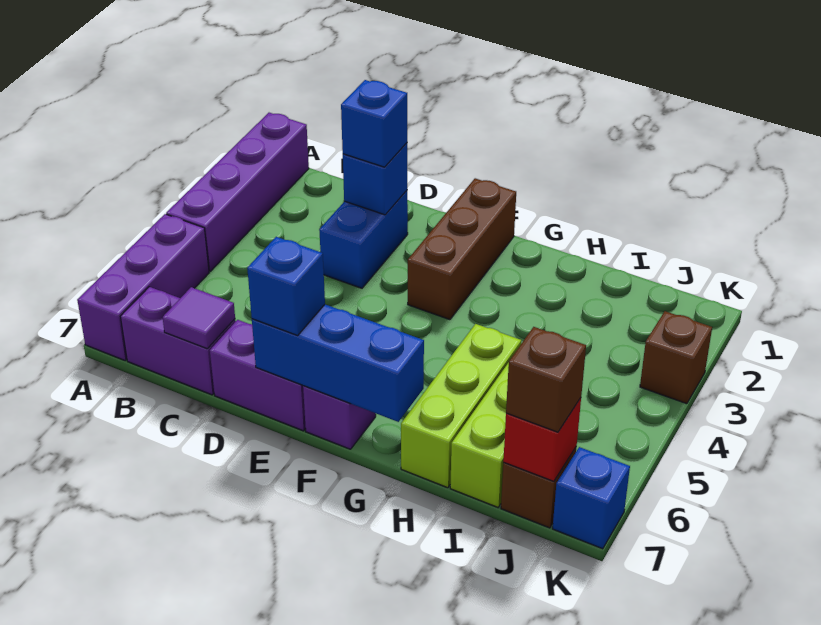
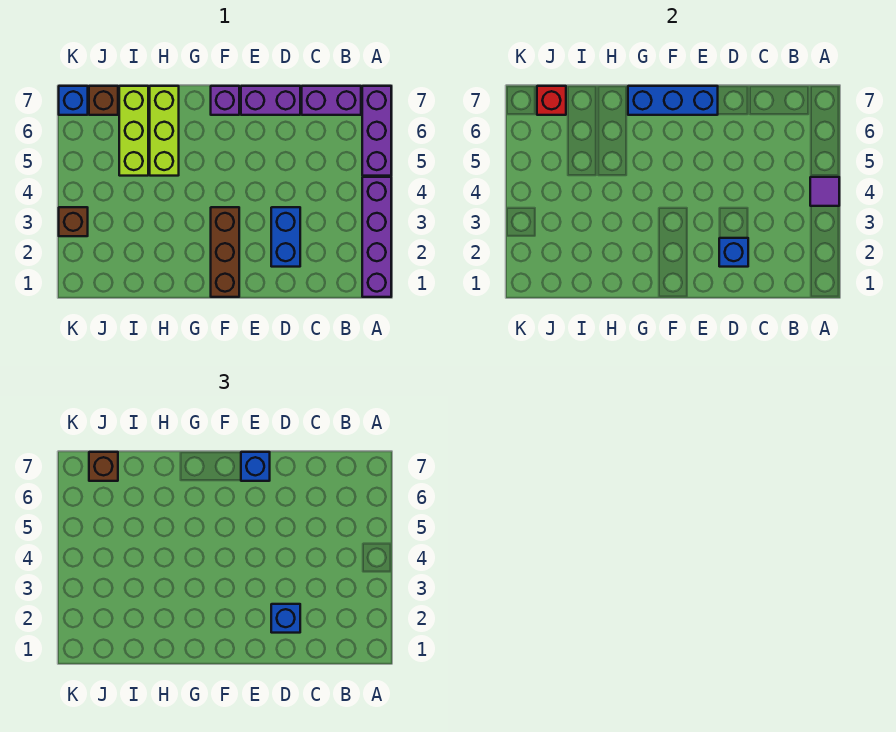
purple tile C7 level 2 -> purple tile A4 level 2

